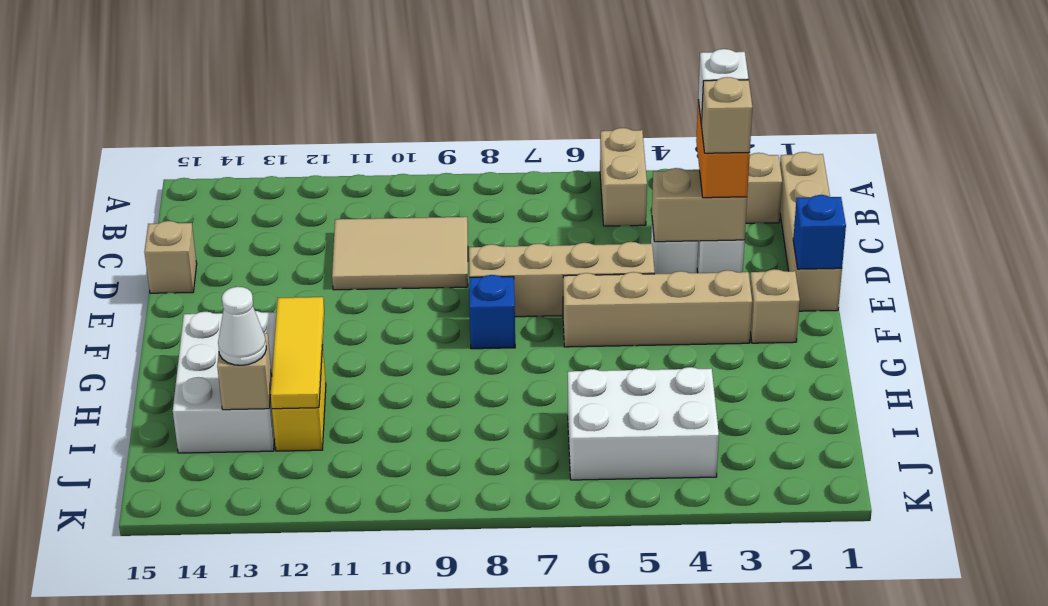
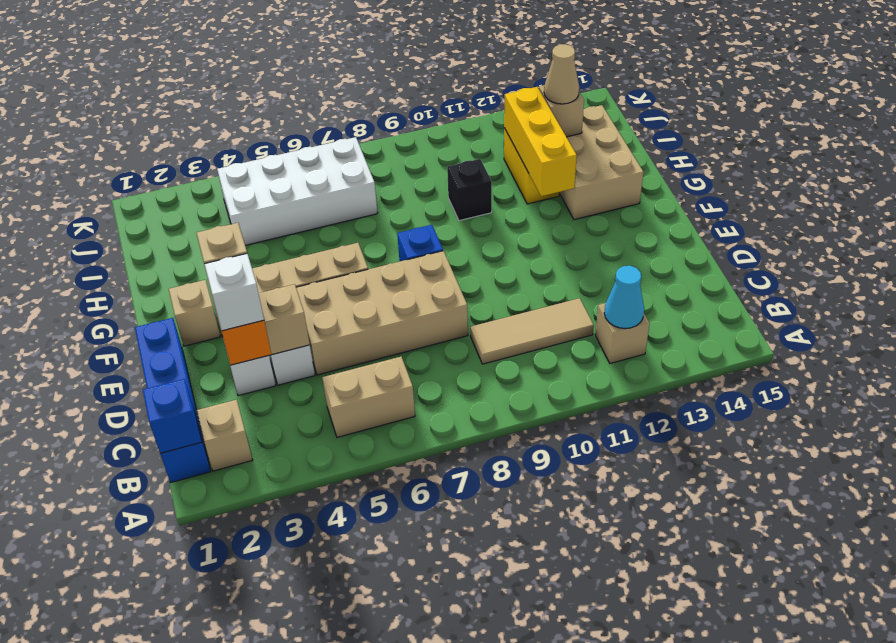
tan brick A5:B5 level 1 -> tan brick B5:B6 level 1
tan brick B1:E1 level 1 -> blue brick B1:E1 level 1
none -> cyan cone B12 level 2
tan tile C9:D11 level 1 -> tan tile C9:C11 level 1
tan brick D15 level 1 -> tan brick B12 level 1
blue brick E1 level 2 -> blue brick B1 level 2
tan brick E5:E8 level 1 -> tan brick D5:E8 level 1
yellow tile G12:I12 level 2 -> yellow brick G12:I12 level 2
white brick G13:I14 level 1 -> tan brick G13:I14 level 1
none -> black brick H10 level 1
white brick I4:J6 level 1 -> white brick I4:J7 level 1
white cone I13 level 3 -> tan cone I13 level 3

